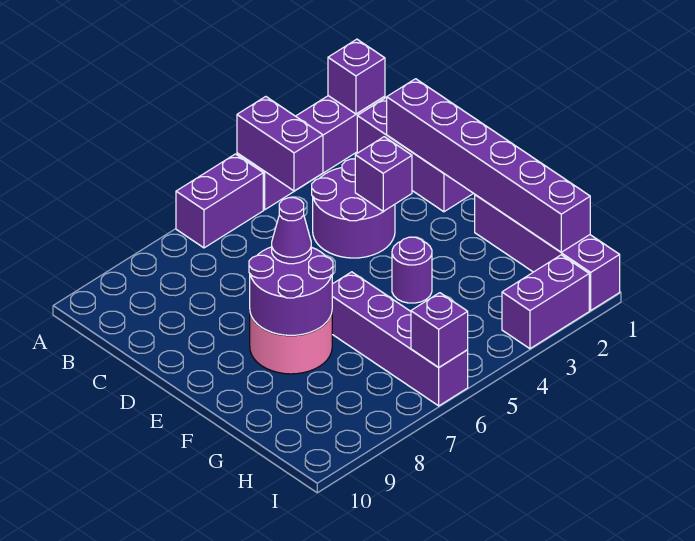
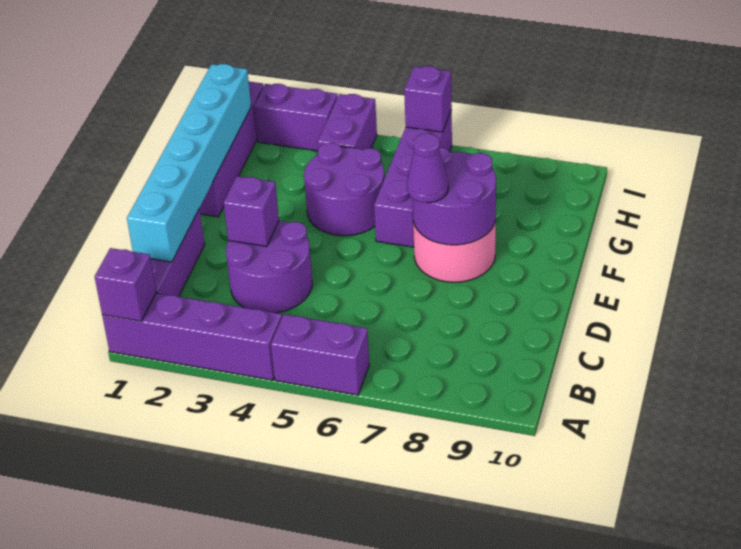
purple brick A4:B4 level 2 -> purple brick H4:I4 level 1
purple brick C1:H1 level 2 -> cyan brick C1:H1 level 2
purple round brick F4 level 1 -> purple round brick F4:G5 level 1

